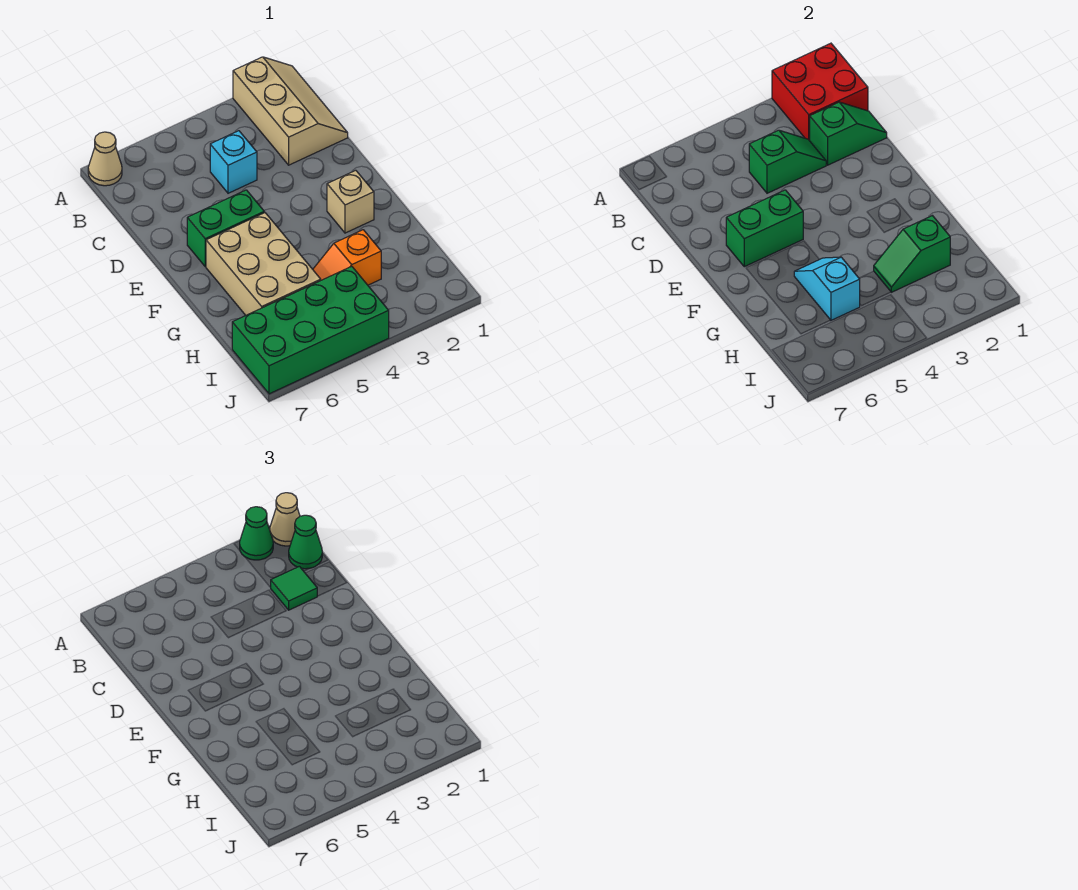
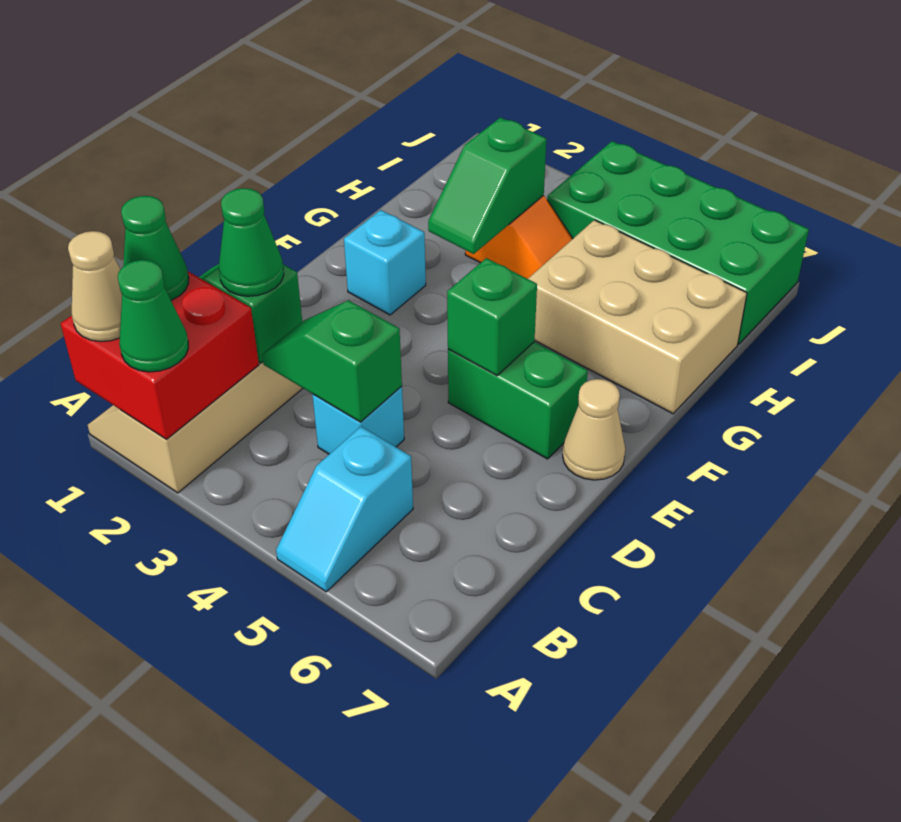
tan cone A7 level 1 -> tan cone E7 level 1
green tile C2 level 3 -> green cone C2 level 3
green brick E5:E6 level 2 -> green brick E5 level 2
tan brick F2 level 1 -> cyan brick F2 level 1
tan brick F5:H6 level 1 -> tan brick G5:H7 level 1
cyan slope G5:H5 level 2 top H -> cyan slope A5:B5 level 1 top B
green slope H2:H3 level 2 top 2 -> green slope G3:H3 level 2 top H

